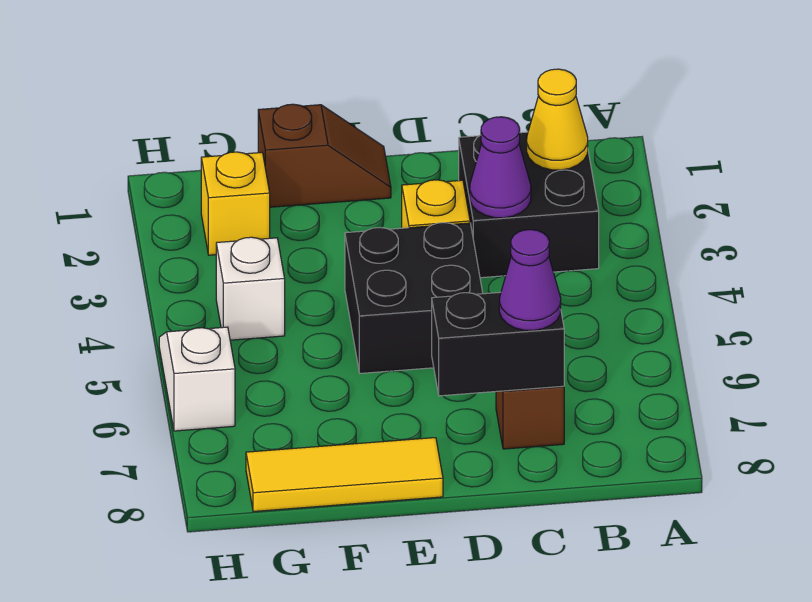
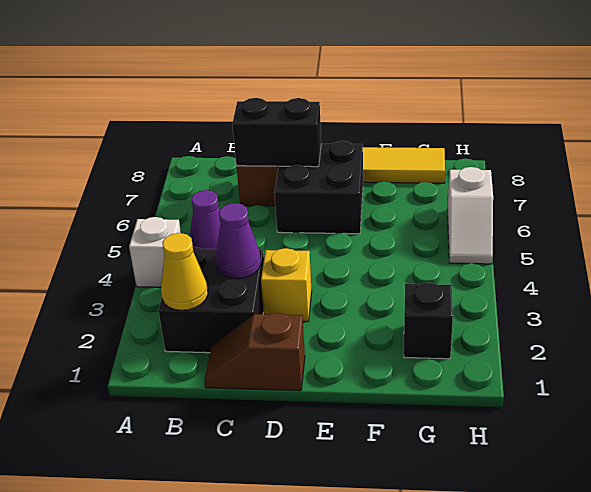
purple cone C7 level 3 -> purple cone B5 level 1
black brick D4:E5 level 1 -> black brick D6:E7 level 1
brown slope E1:F1 level 1 top F -> brown slope C1:D1 level 1 top D
yellow brick G2 level 1 -> black brick G2 level 1
white brick G4 level 1 -> white brick A4 level 1

